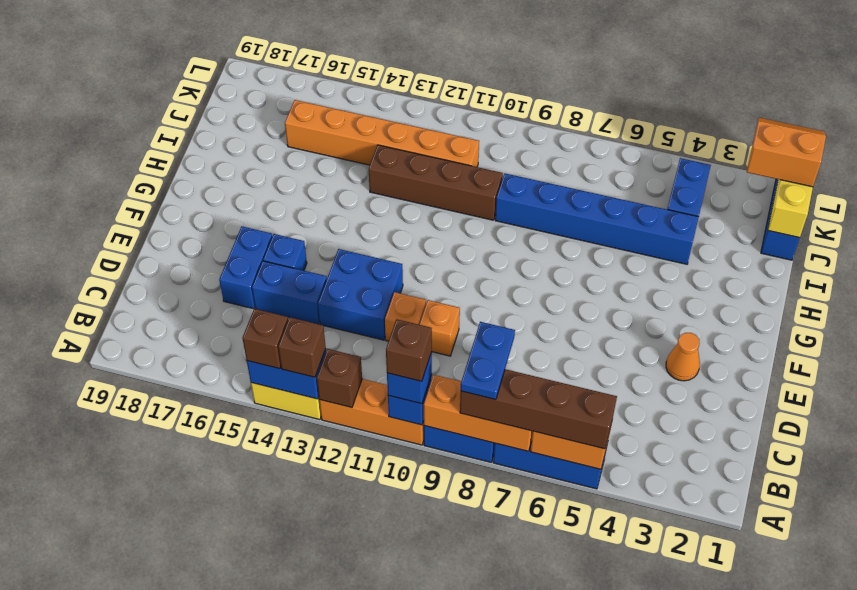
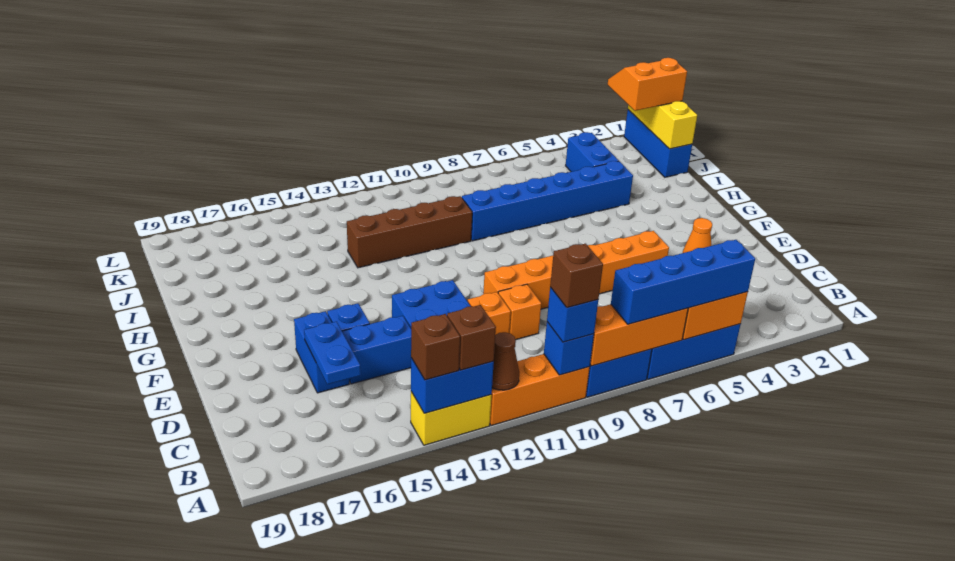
brown brick A5:A8 level 3 -> blue brick A5:A8 level 3
blue plate A8:B8 level 4 -> blue plate C16:D16 level 2
brown brick A12 level 2 -> brown cone A12 level 2
orange brick J11:J16 level 1 -> orange brick E5:E10 level 1

